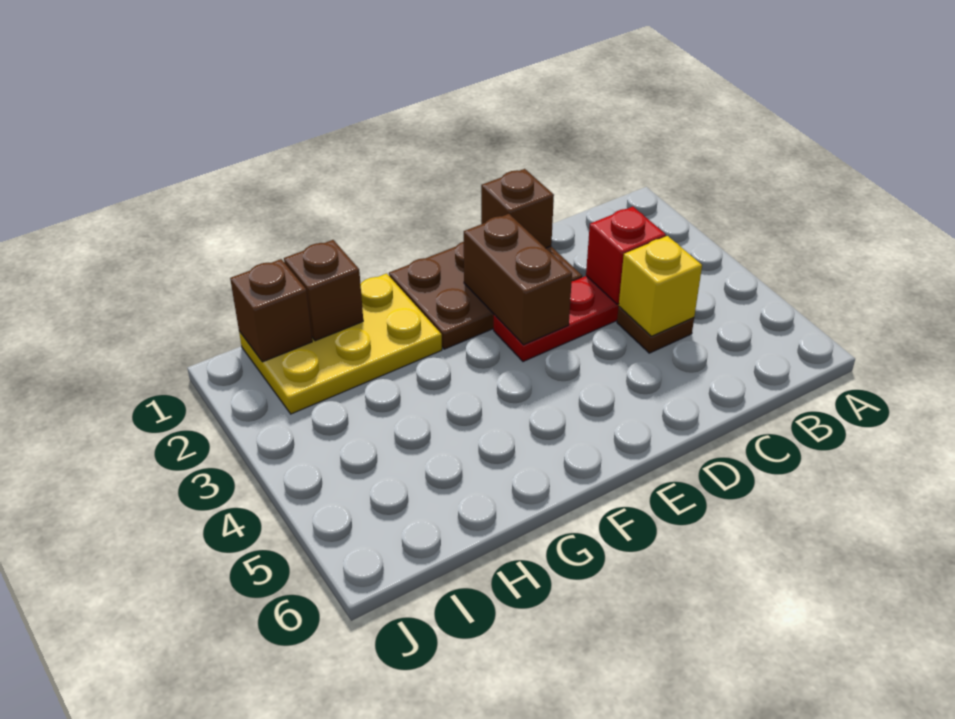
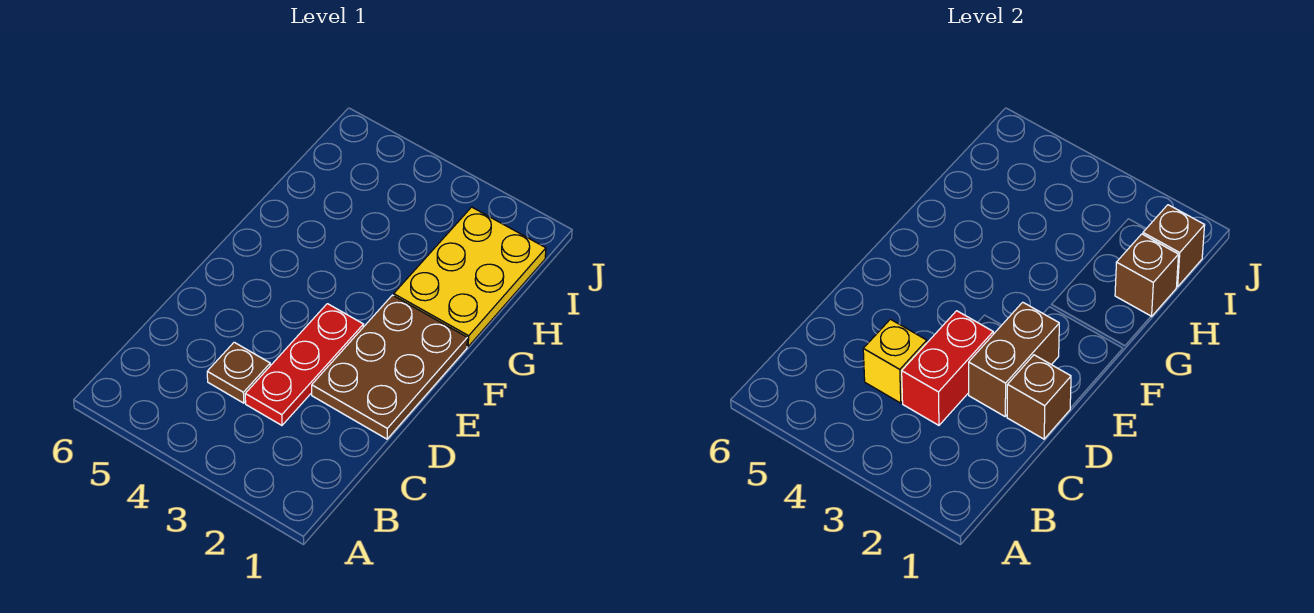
red brick C3 level 2 -> red brick C3:D3 level 2
brown brick E2:E3 level 2 -> brown brick D2:E2 level 2

